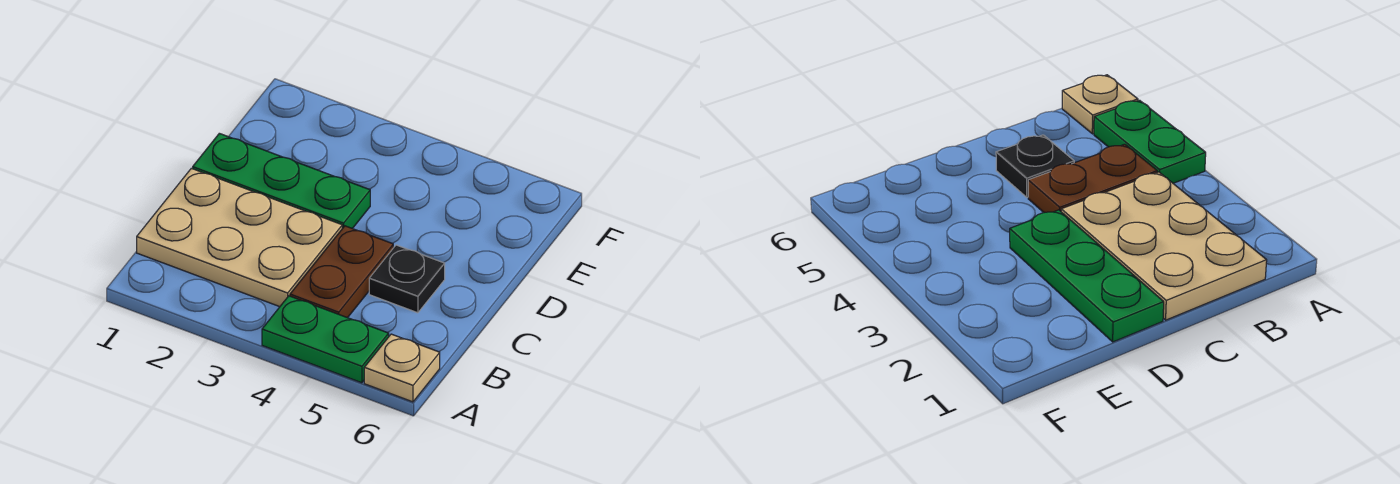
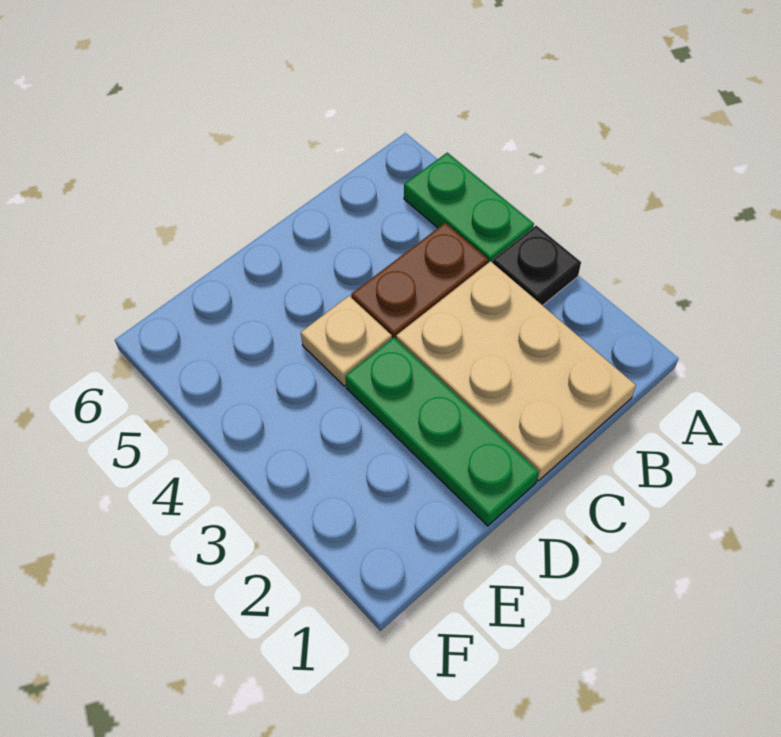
tan plate A6 level 1 -> tan plate D4 level 1
black plate C5 level 1 -> black plate A3 level 1

